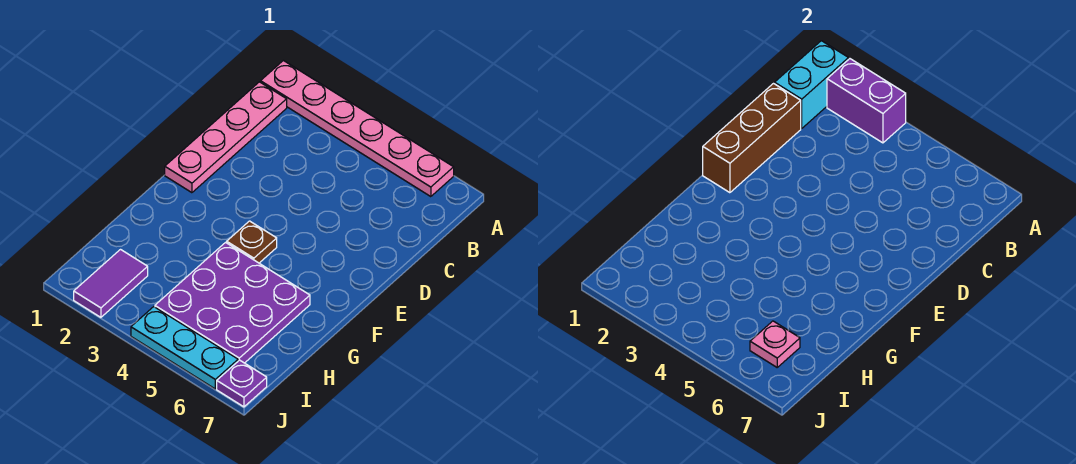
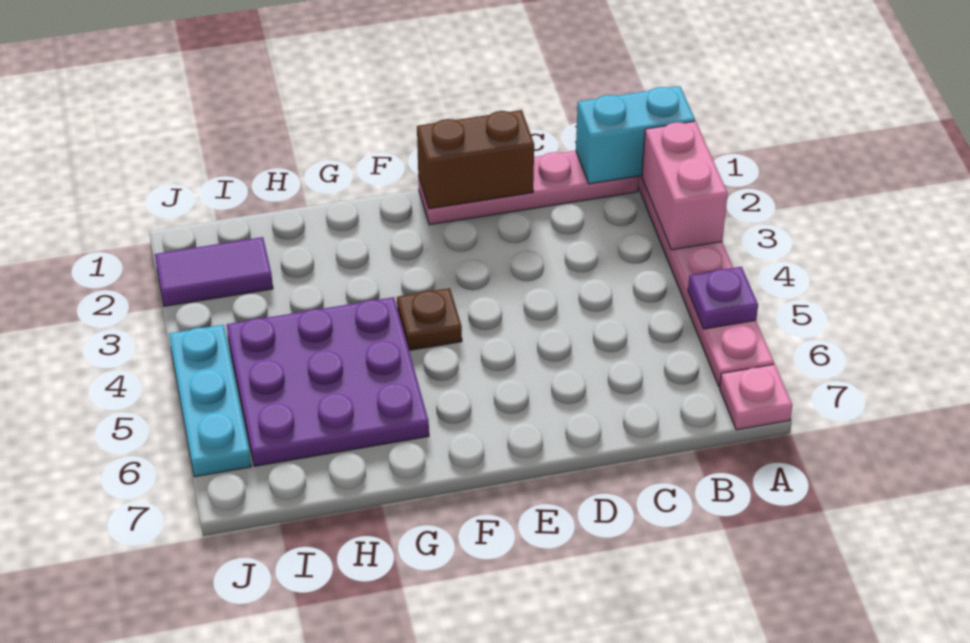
purple brick A2:A3 level 2 -> pink brick A2:A3 level 2
brown brick C1:E1 level 2 -> brown brick D1:E1 level 2
pink plate I6 level 2 -> pink plate A7 level 1
purple plate J7 level 1 -> purple plate A5 level 2

